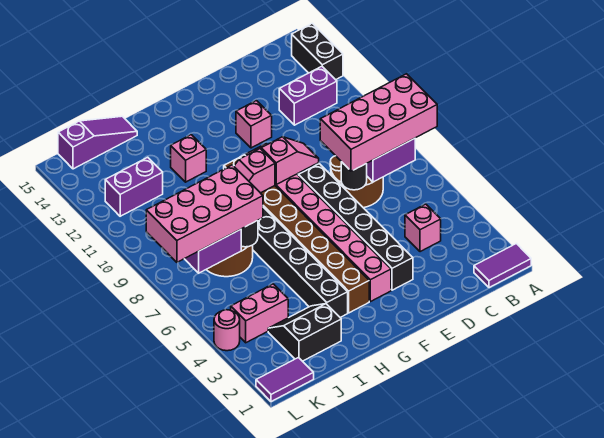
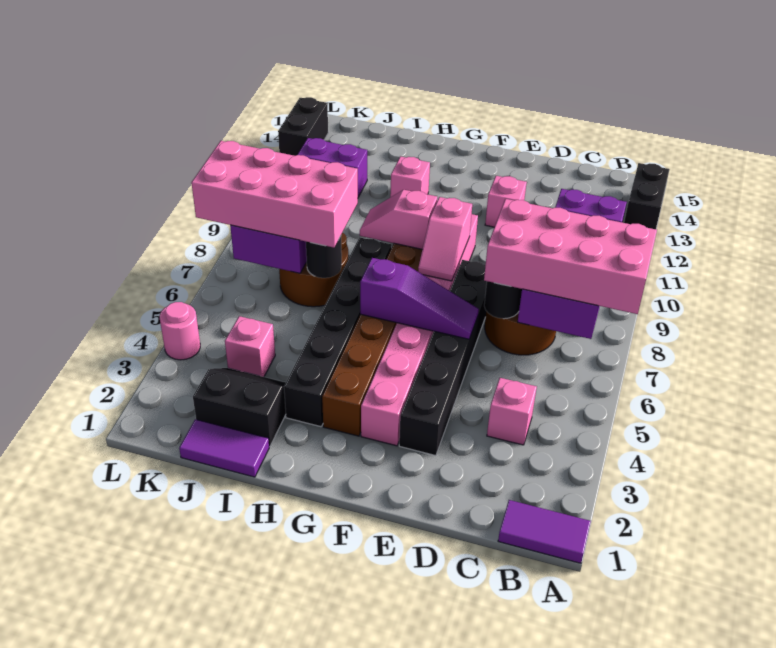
pink slope E9:F9 level 2 top F -> pink slope F8:F9 level 2 top 9
purple slope I15:K15 level 1 top K -> purple slope E6:G6 level 2 top G
pink brick J4:K4 level 1 -> pink brick J4 level 1
purple tile K1:L1 level 1 -> purple tile I1:J1 level 1
none -> black brick L13:L14 level 1

